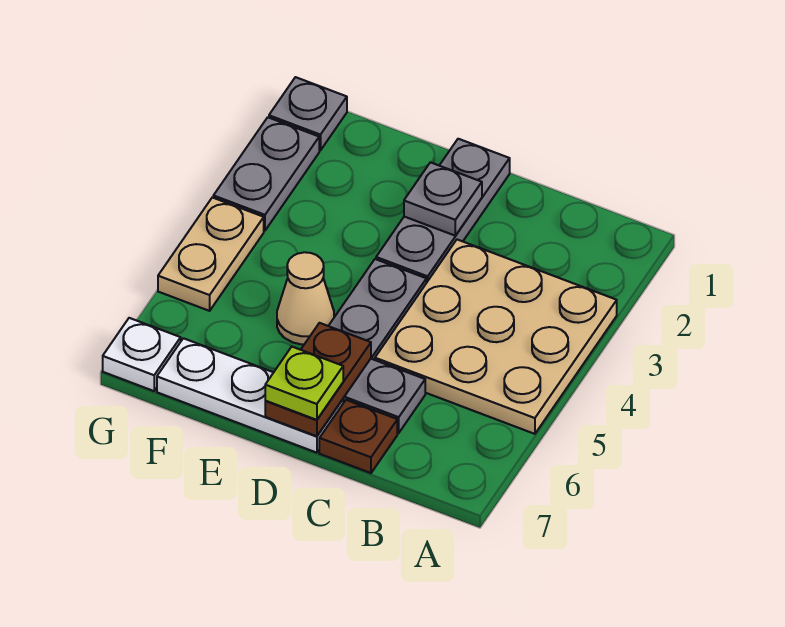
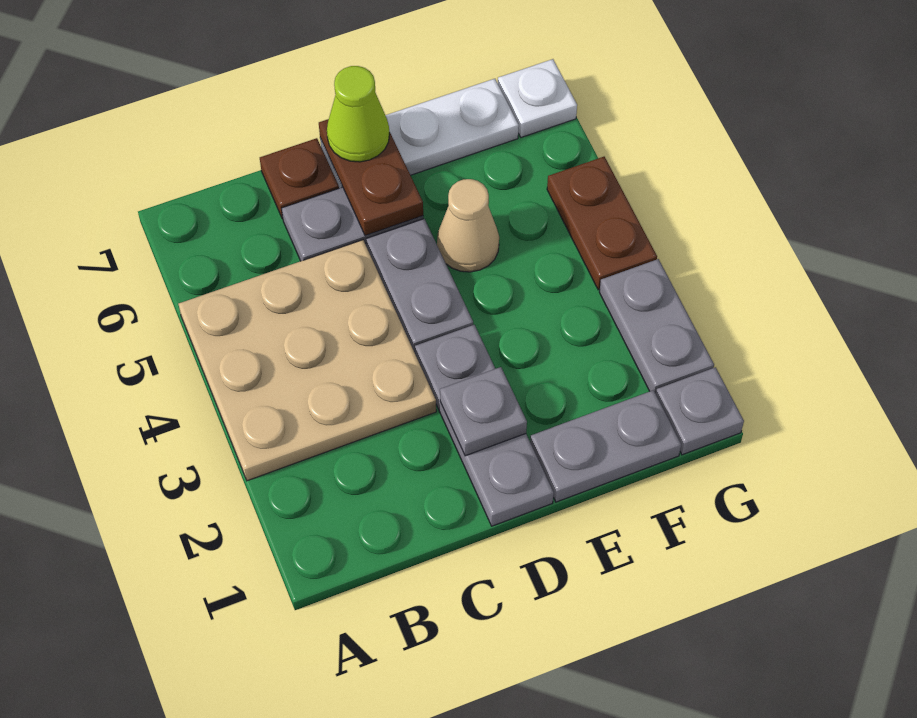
lime plate D7 level 3 -> lime cone D7 level 3
none -> grey plate E1:F1 level 1
tan plate G4:G5 level 1 -> brown plate G4:G5 level 1

